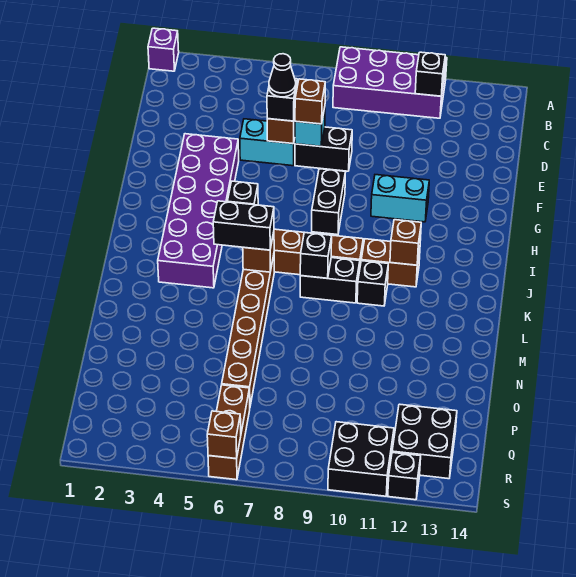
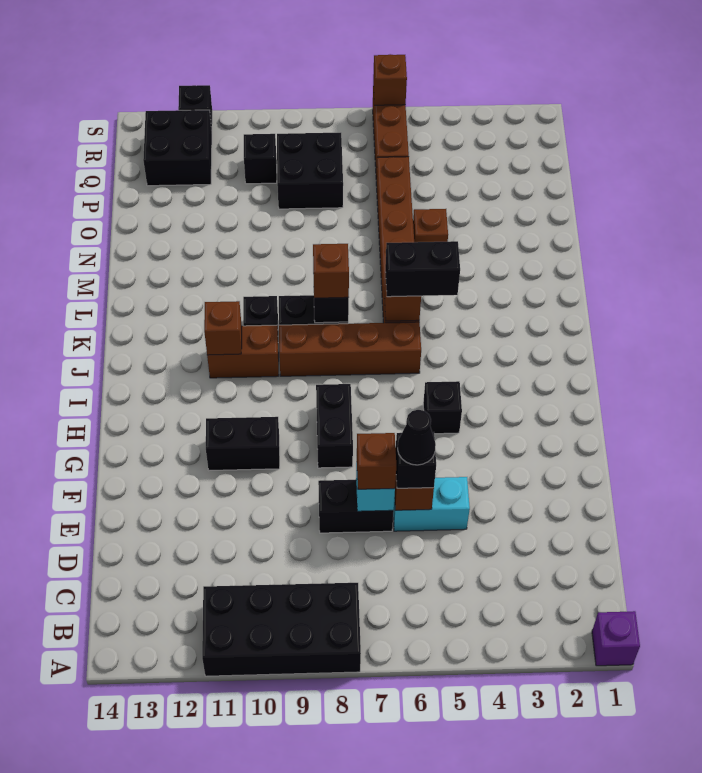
purple brick A8:B11 level 1 -> black brick A8:B11 level 1
black brick B11 level 2 -> black brick Q10 level 1
purple brick F3:K4 level 1 -> none
cyan brick G10:G11 level 1 -> black brick G10:G11 level 1
none -> brown brick K8 level 3
none -> brown brick N5 level 1
black brick R10:S11 level 1 -> black brick P8:Q9 level 1

